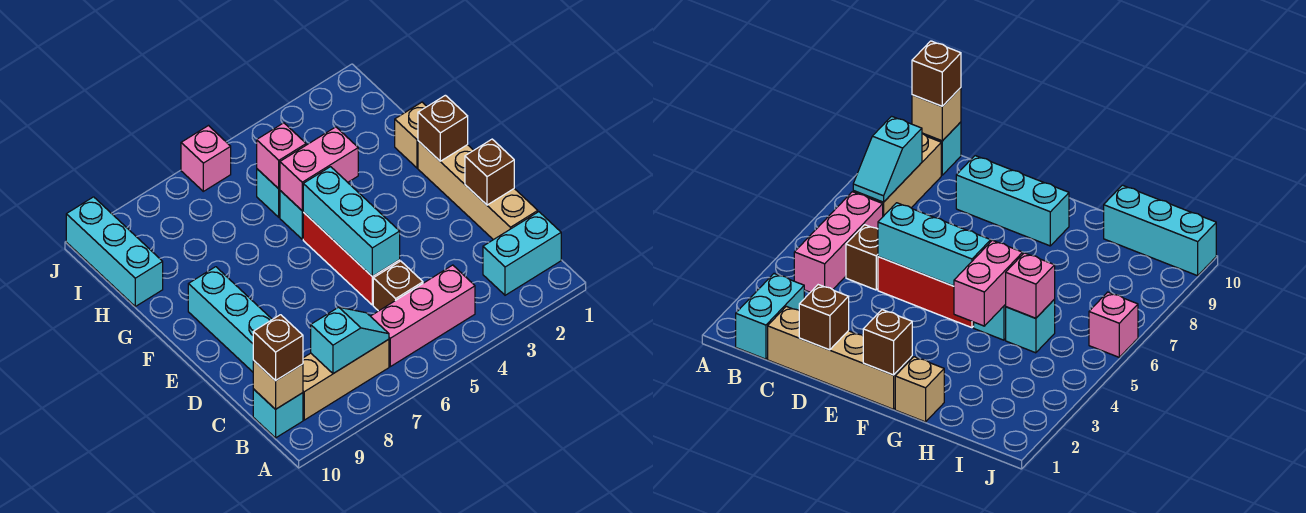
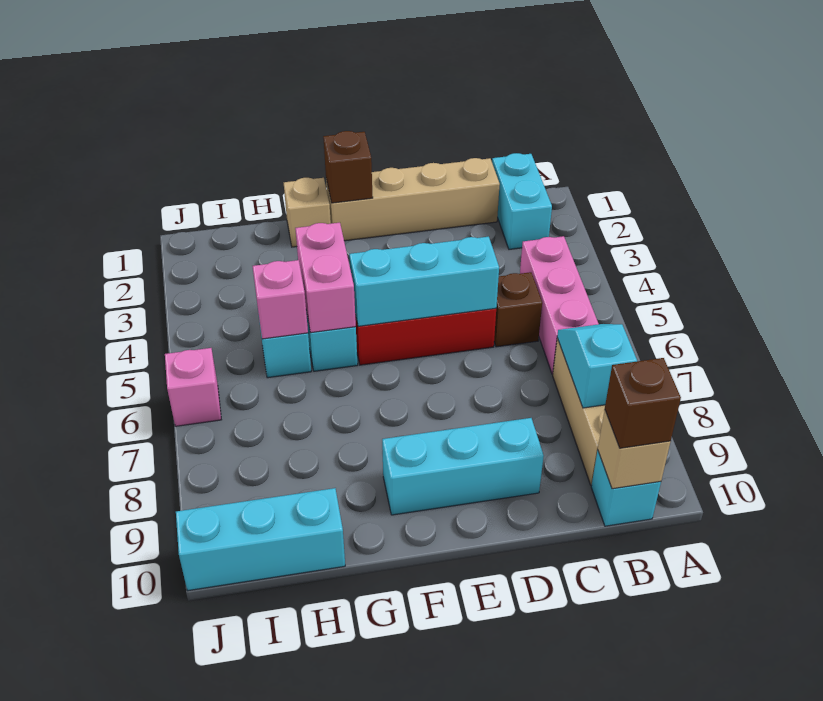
brown brick D1 level 2 -> none

